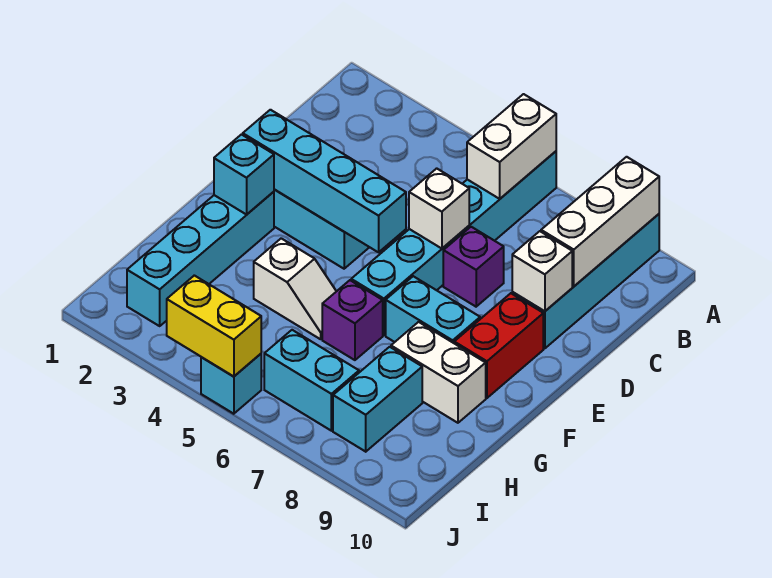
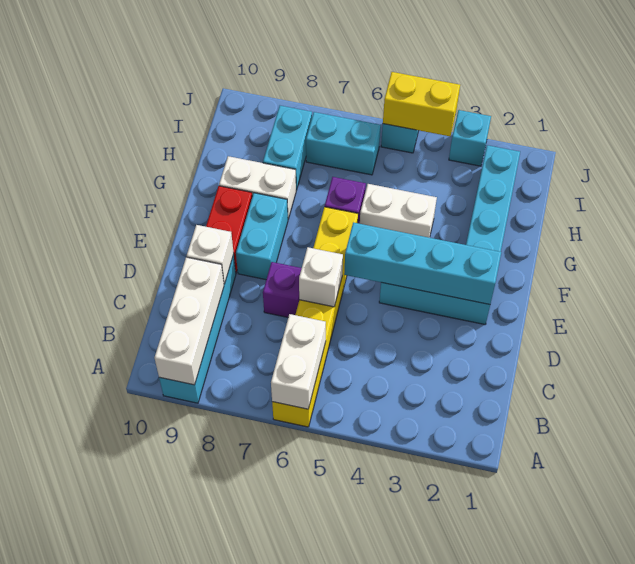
cyan brick A6:F6 level 1 -> yellow brick A6:F6 level 1
cyan brick F2 level 2 -> cyan brick J3 level 1
cyan brick F7:F8 level 1 -> cyan brick E8:F8 level 1
white slope G4:G5 level 1 top 4 -> white brick G4:G5 level 1

